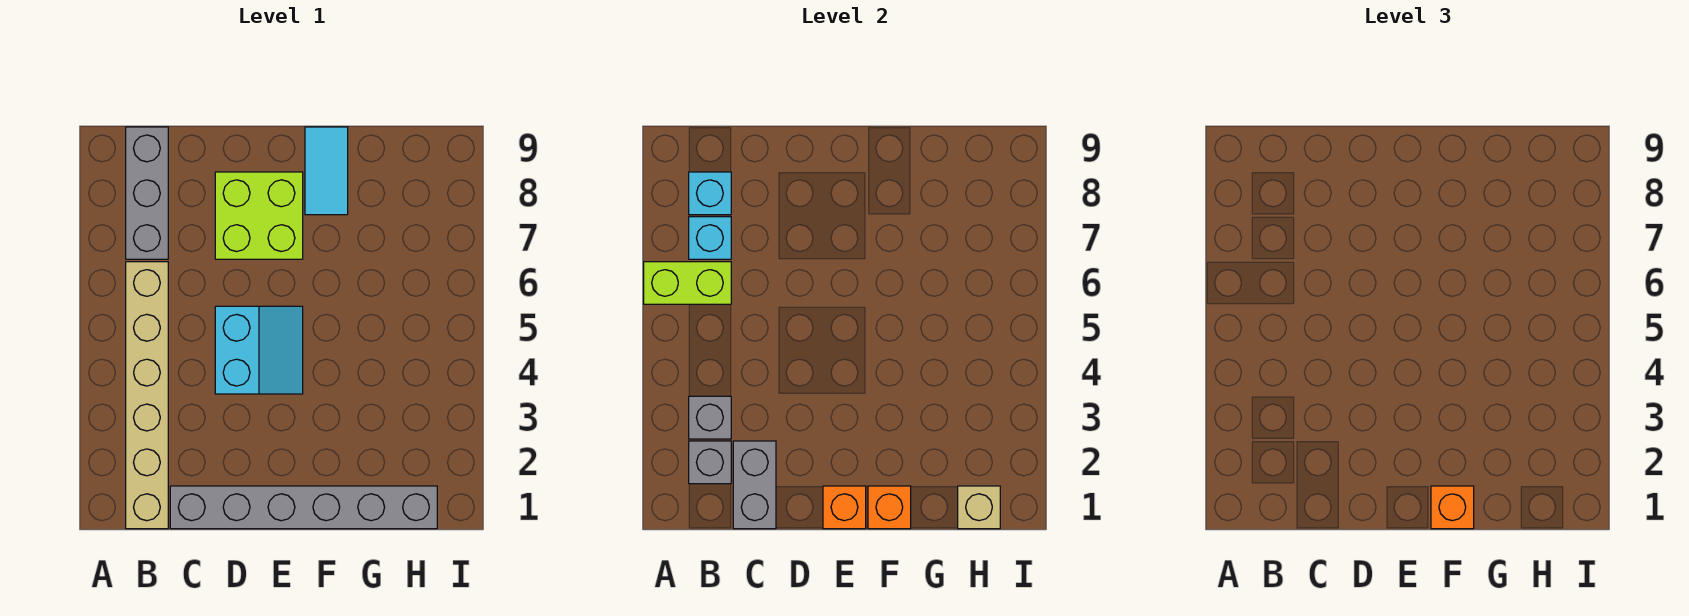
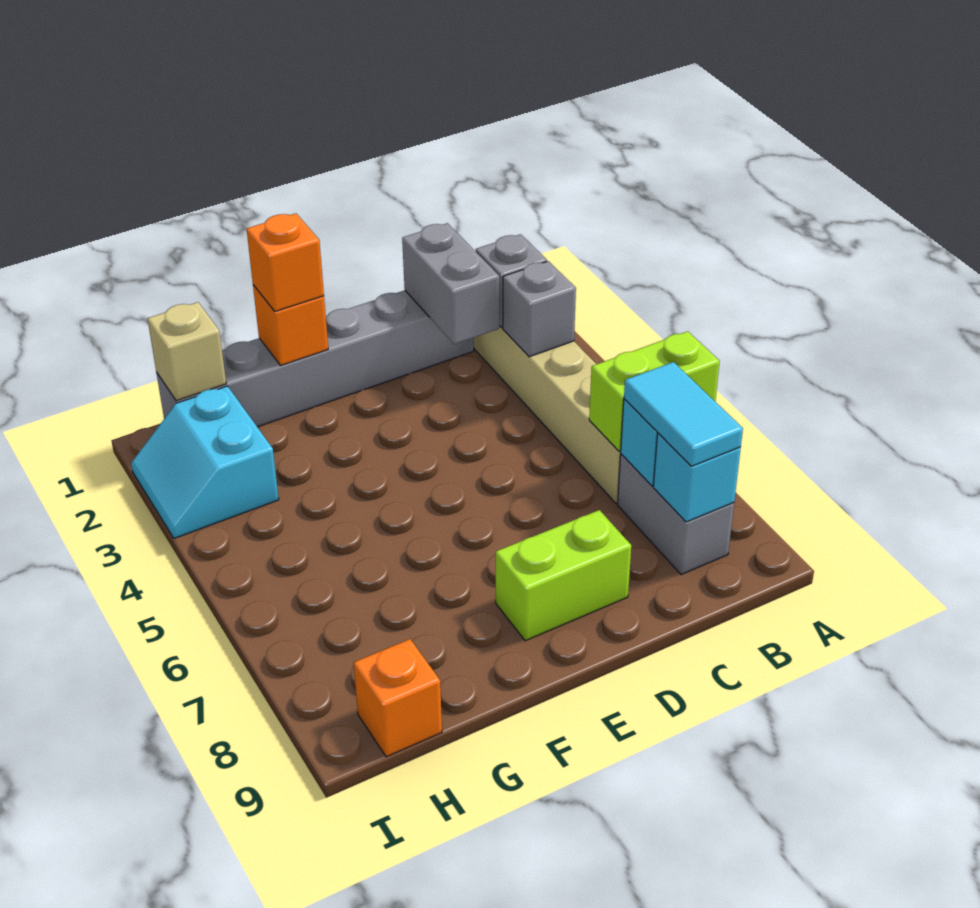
grey brick B7:B9 level 1 -> grey brick B7:B8 level 1
cyan slope D4:E5 level 1 top D -> cyan slope H2:I3 level 1 top H
lime brick D7:E8 level 1 -> lime brick D8:E8 level 1
orange brick E1 level 2 -> orange brick H9 level 1
cyan tile F8:F9 level 1 -> cyan tile B7:B8 level 3

